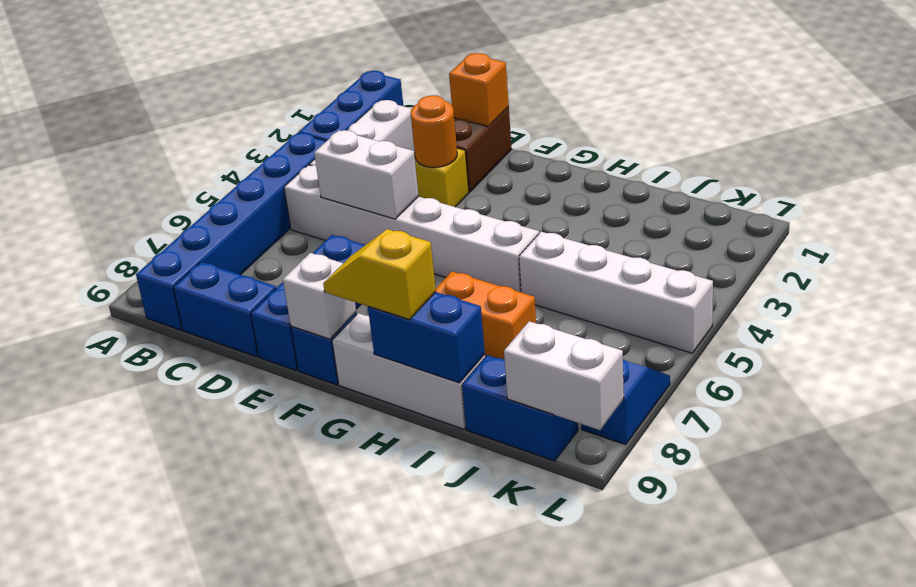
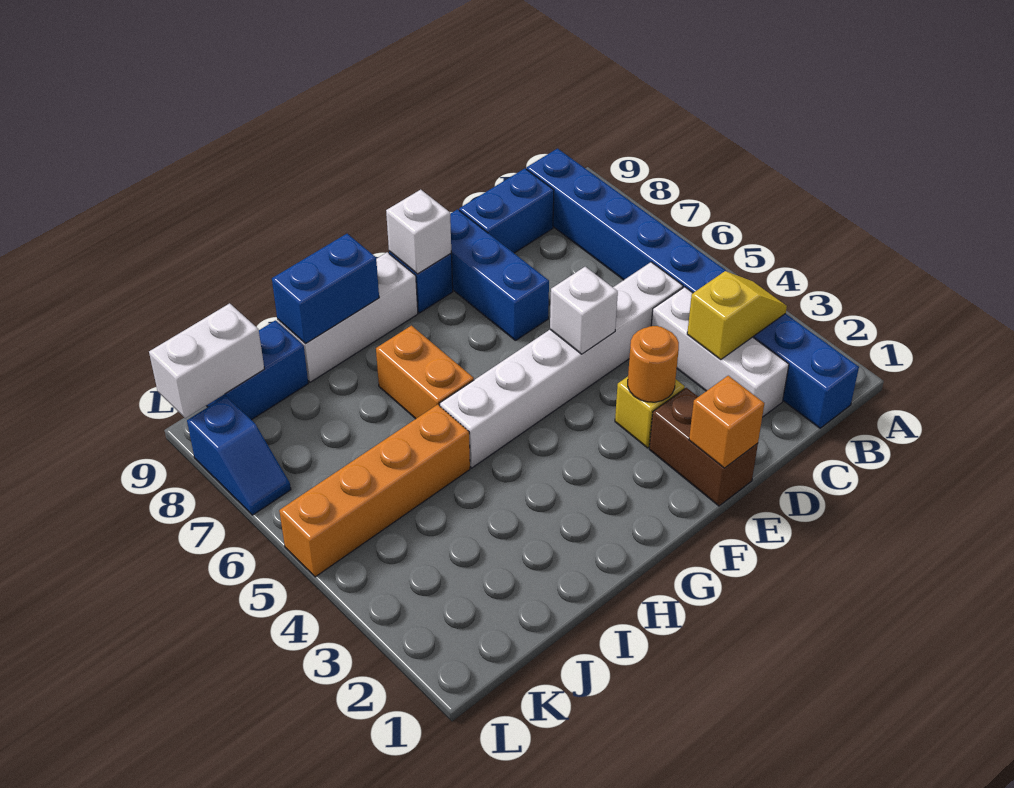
white brick D5:E5 level 2 -> white brick E5 level 2
yellow slope G9:H9 level 3 top H -> yellow slope B3:C3 level 2 top C
orange brick H7:I7 level 1 -> orange brick H6:H7 level 1
white brick I5:L5 level 1 -> orange brick I5:L5 level 1

